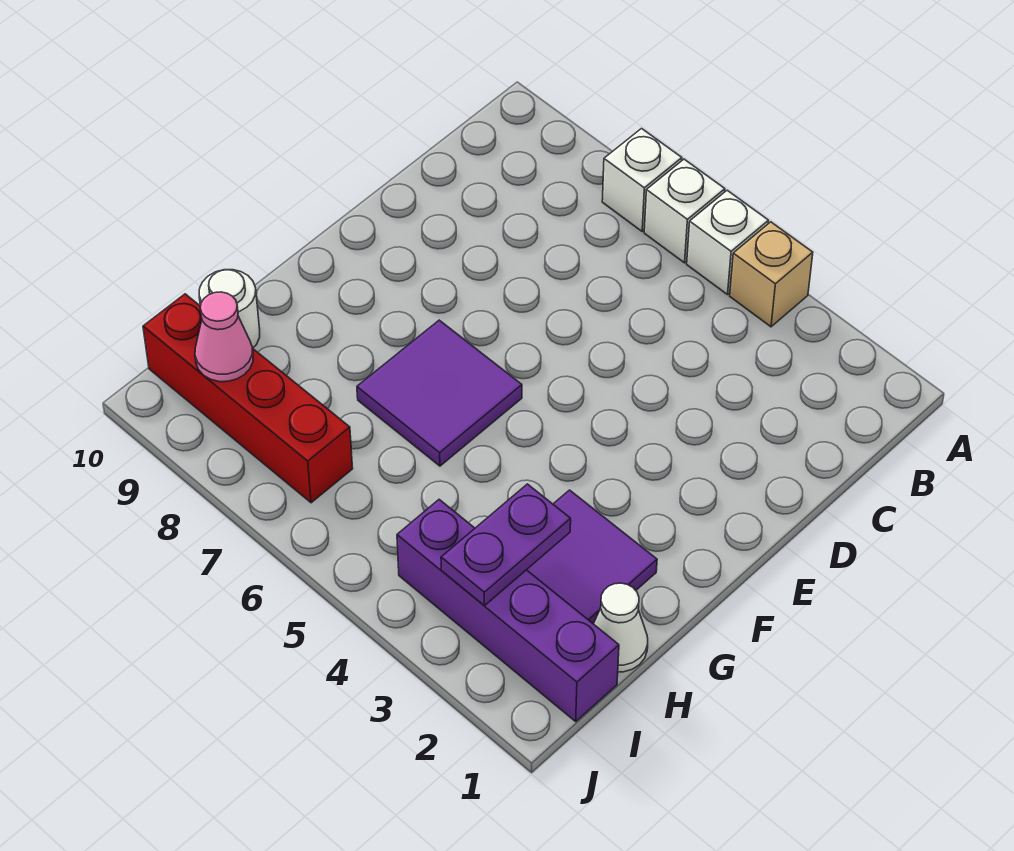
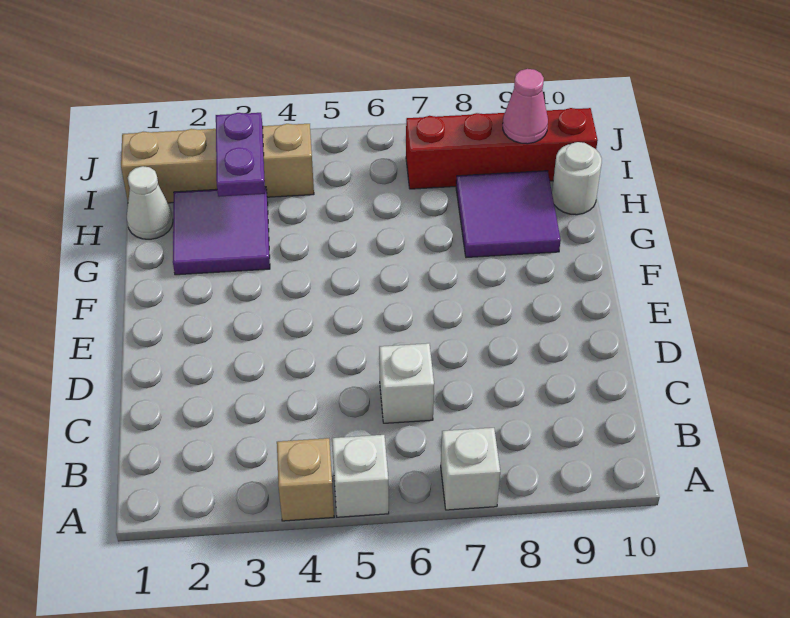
white brick A6 level 1 -> white brick C6 level 1
purple tile F6:G7 level 1 -> purple tile G8:H9 level 1
purple brick I1:I4 level 1 -> tan brick I1:I4 level 1

